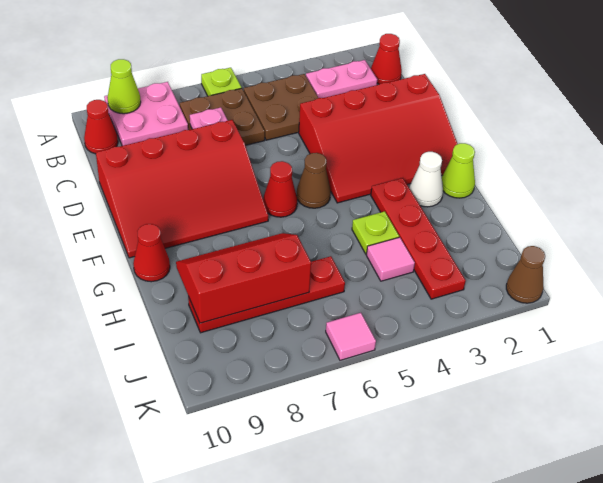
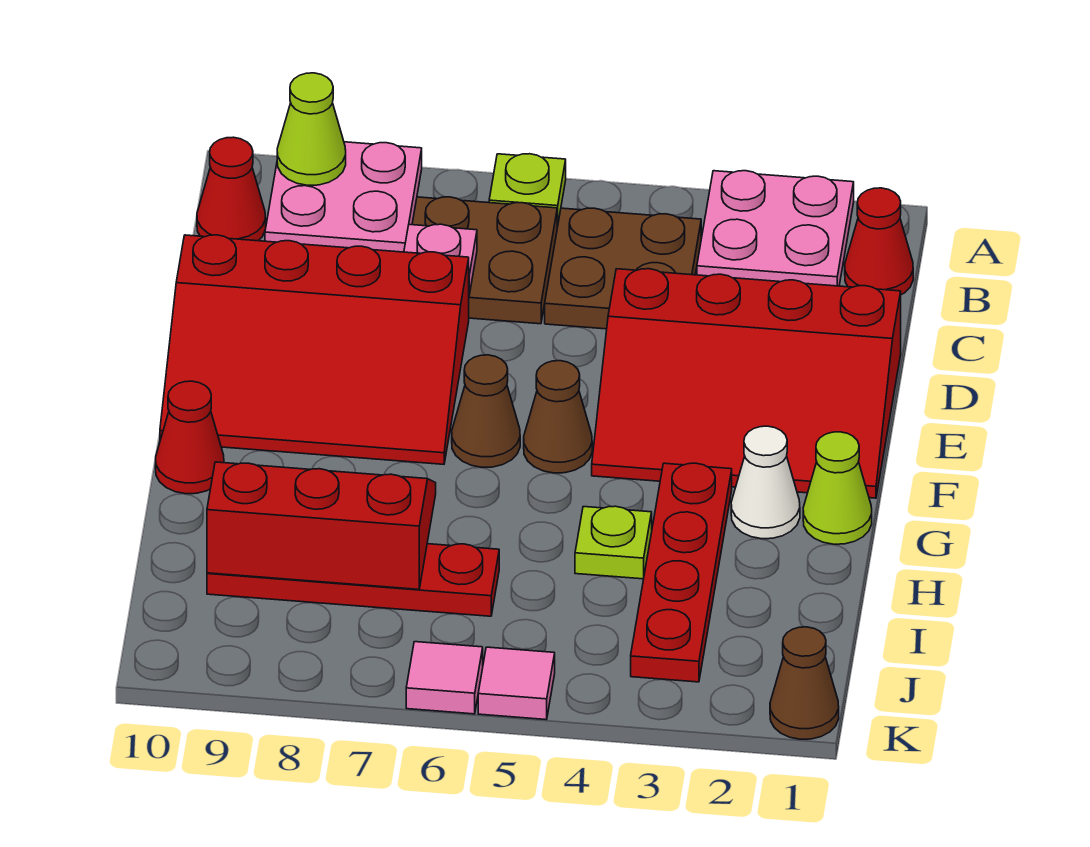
pink plate B2:B3 level 1 -> pink plate A2:B3 level 1
red cone F6 level 1 -> brown cone F6 level 1
pink tile I4 level 1 -> pink tile K5 level 1

